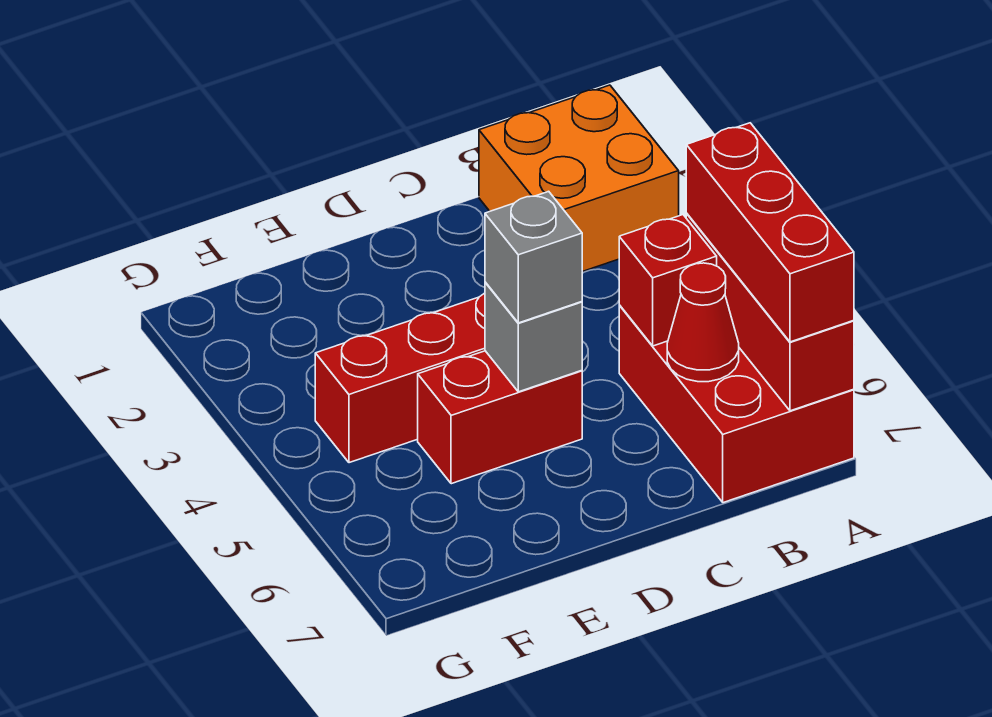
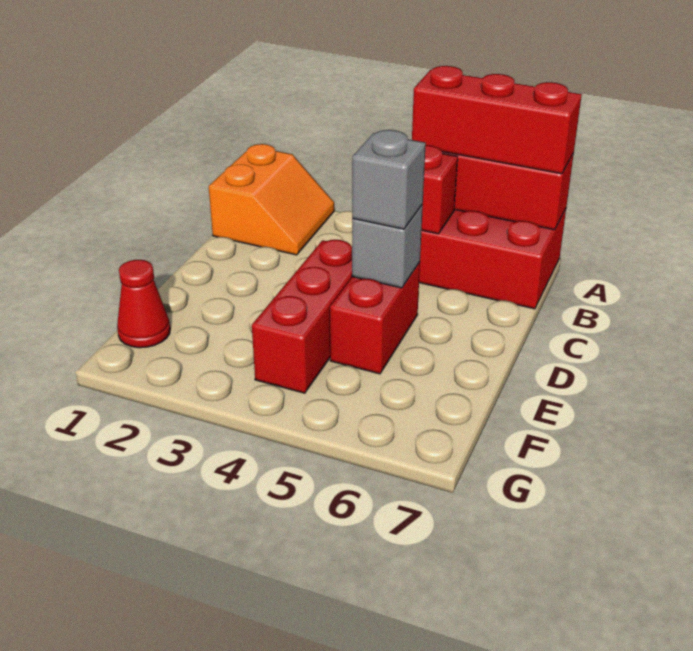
orange brick A1:B2 level 1 -> orange slope A1:B2 level 1 top 1
red cone B6 level 2 -> red cone F1 level 1

